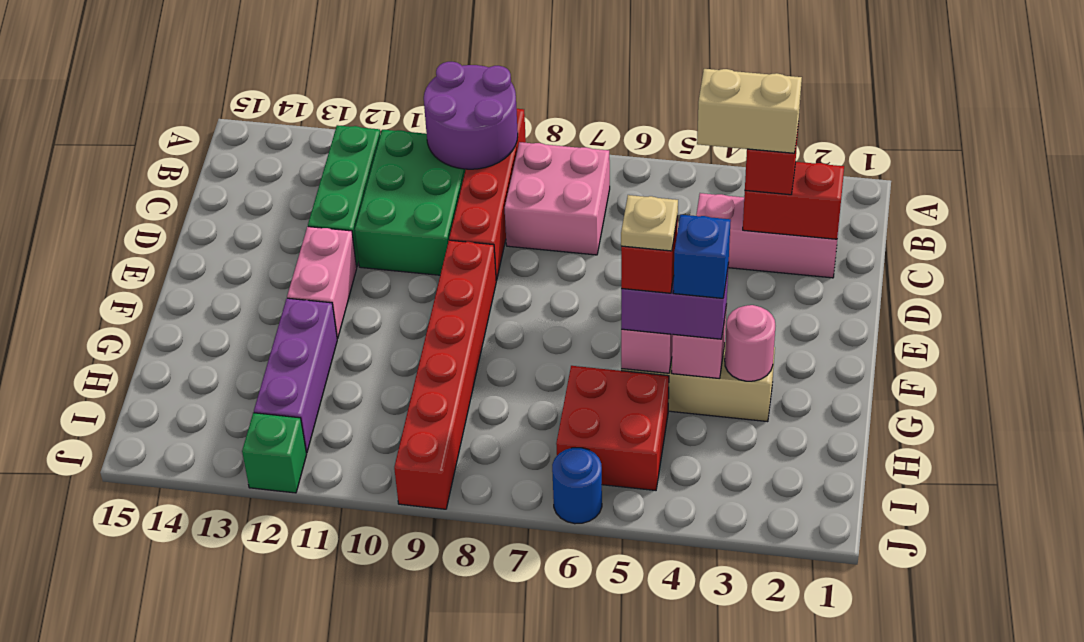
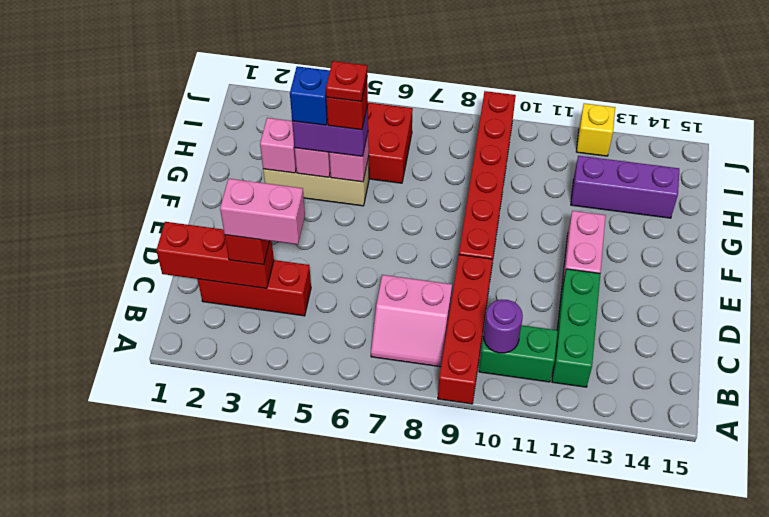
purple round brick A9:B10 level 2 -> purple round brick B10 level 2
pink brick B7:C8 level 1 -> pink slope B7:C8 level 1 top C
green brick B10:D11 level 1 -> green brick B10:B11 level 1
pink brick C2:C4 level 1 -> red brick C2:C4 level 1
red brick C2:C3 level 2 -> red brick C1:C3 level 2
tan brick C3:C4 level 4 -> pink brick C3:C4 level 4
pink round brick G3 level 2 -> pink brick G3 level 2
tan plate G5 level 5 -> red plate G5 level 5
purple brick G12:I12 level 1 -> purple brick H12:H14 level 1
blue round brick J6 level 1 -> none
green brick J12 level 1 -> yellow brick J12 level 1

